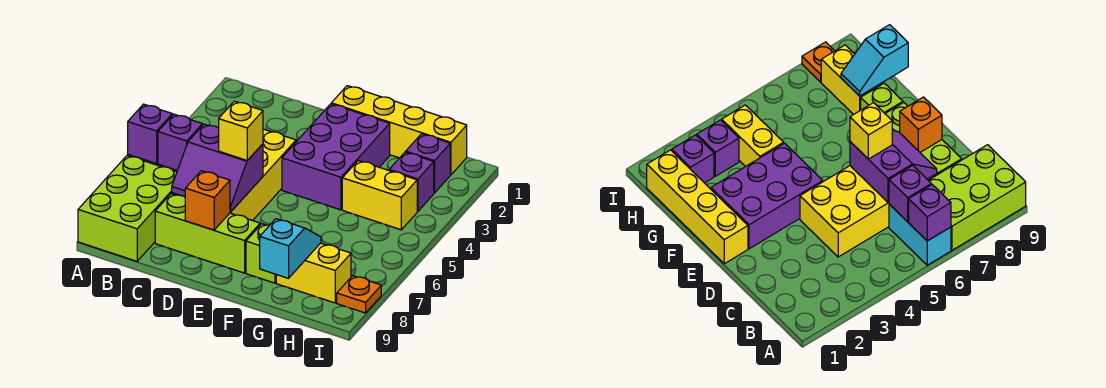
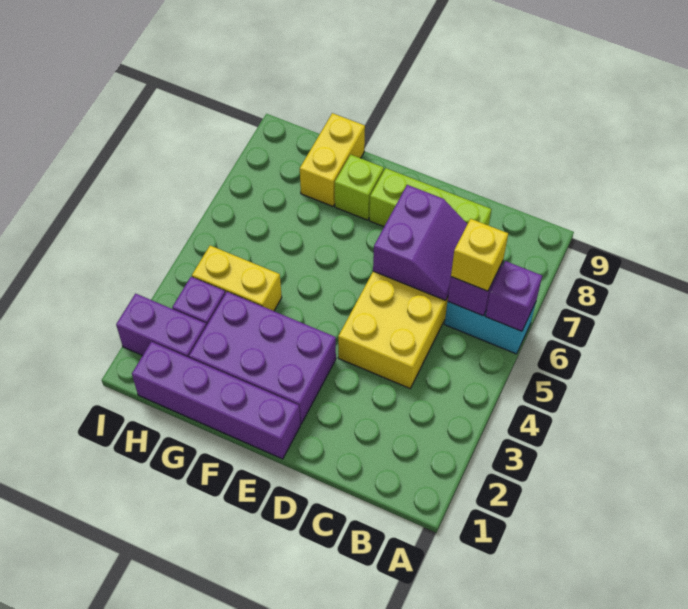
lime brick A7:B9 level 1 -> none
purple slope C6:D7 level 2 top 6 -> purple slope C6:D7 level 2 top D
yellow brick D6 level 3 -> yellow brick B6 level 3
orange brick D8 level 2 -> none
yellow brick E1:H1 level 1 -> purple brick E1:H1 level 1
purple brick E2:F4 level 1 -> purple brick E2:G3 level 1
yellow brick G8:H8 level 1 -> yellow brick G8:G9 level 1
cyan slope G8:G9 level 2 top 9 -> none
purple brick H2 level 1 -> purple brick H2:I2 level 1
orange plate I8 level 1 -> none

